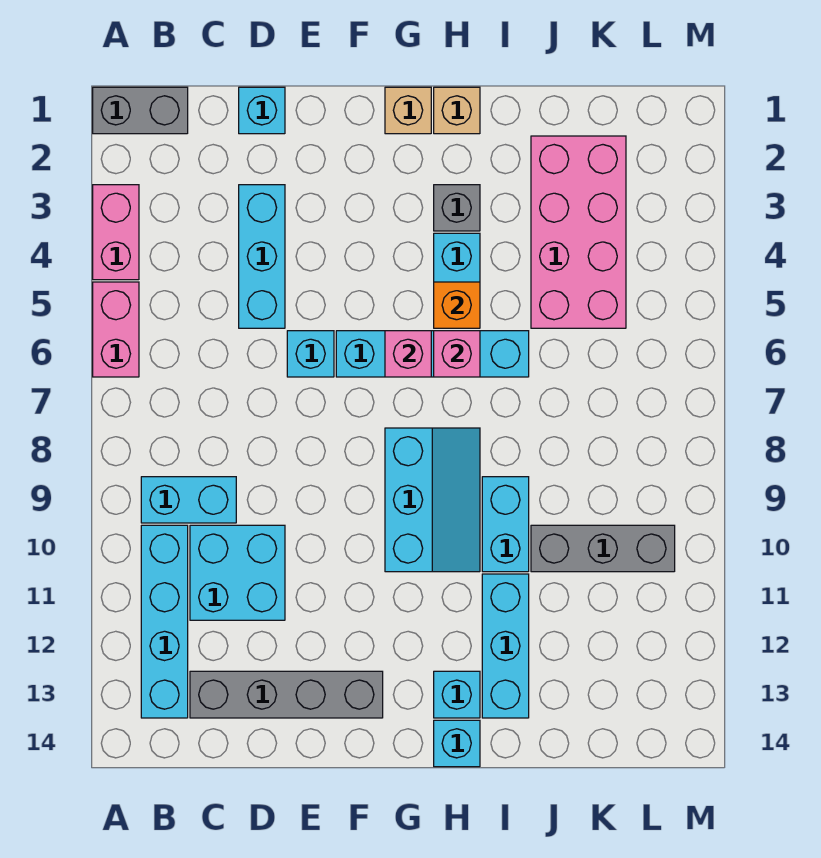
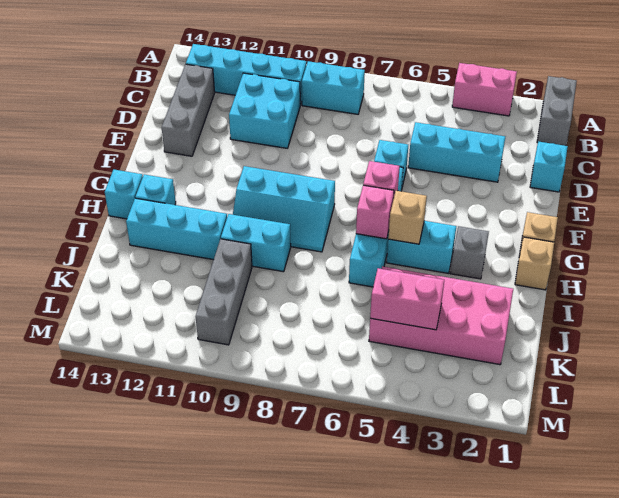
pink brick A5:A6 level 1 -> pink brick K4:K5 level 2
cyan brick B9:C9 level 1 -> cyan brick B8:B9 level 1
grey brick C13:F13 level 1 -> grey brick C13:E13 level 1
orange brick H5 level 2 -> tan brick H5 level 2

